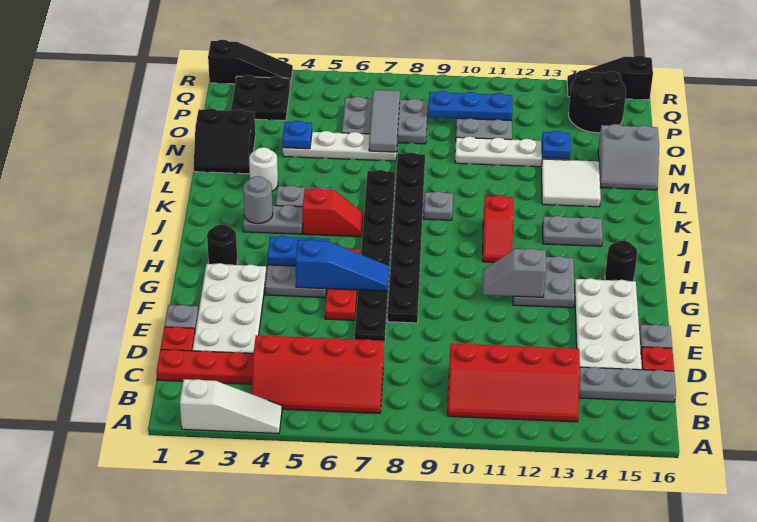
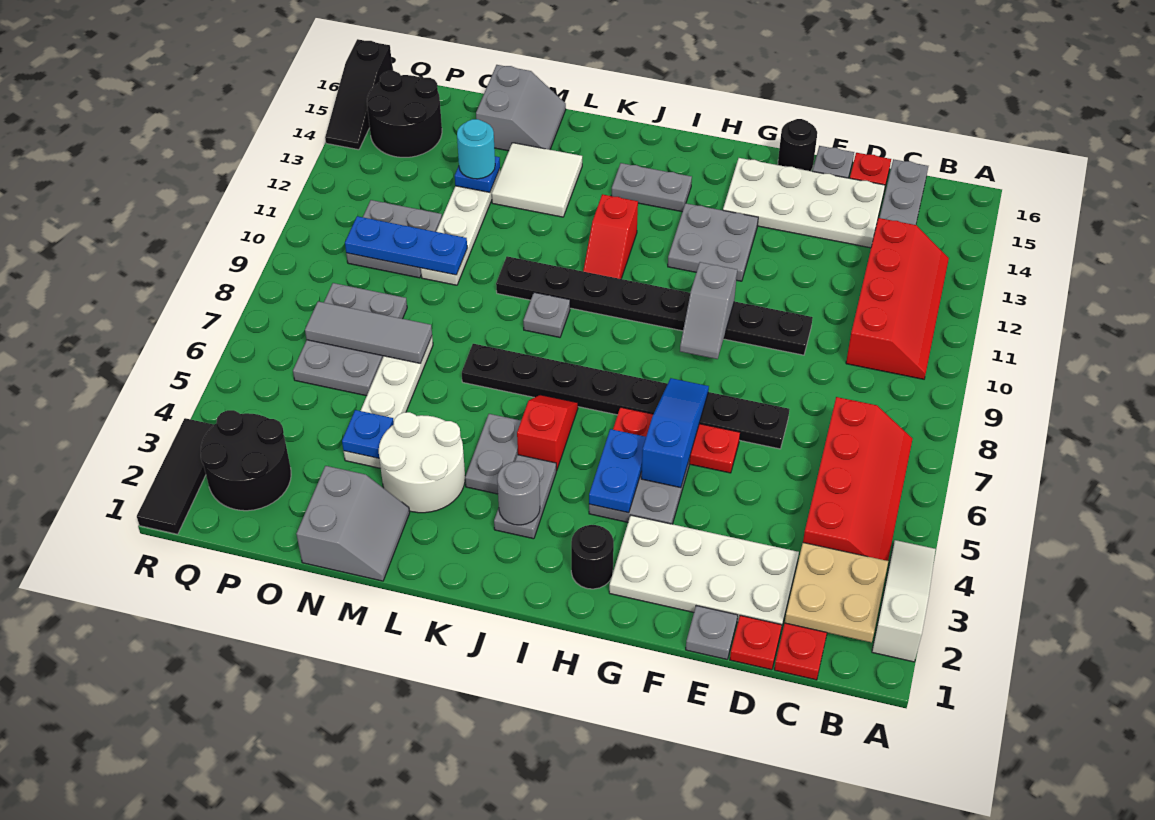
none -> tan plate B2:C3 level 2
black plate F8:M8 level 1 -> black plate E10:L10 level 1
grey slope G11:G12 level 2 top 12 -> grey slope G9:G10 level 2 top 10
black round brick H15 level 1 -> black round brick F16 level 1
red slope I11:J11 level 1 top J -> red slope J11:J12 level 1 top 12
grey plate J13:J14 level 1 -> grey plate I14:J14 level 1
white round brick L3 level 1 -> white round brick L3:M4 level 1
black slope M1:N2 level 1 top N -> grey slope M1:N2 level 1 top N
none -> cyan round brick N13 level 3
black plate P2:Q3 level 1 -> black round brick P2:Q3 level 1
blue plate P9:P11 level 2 -> blue plate N10:P10 level 2
black slope R1:R3 level 1 top 1 -> black tile R1:R3 level 1

